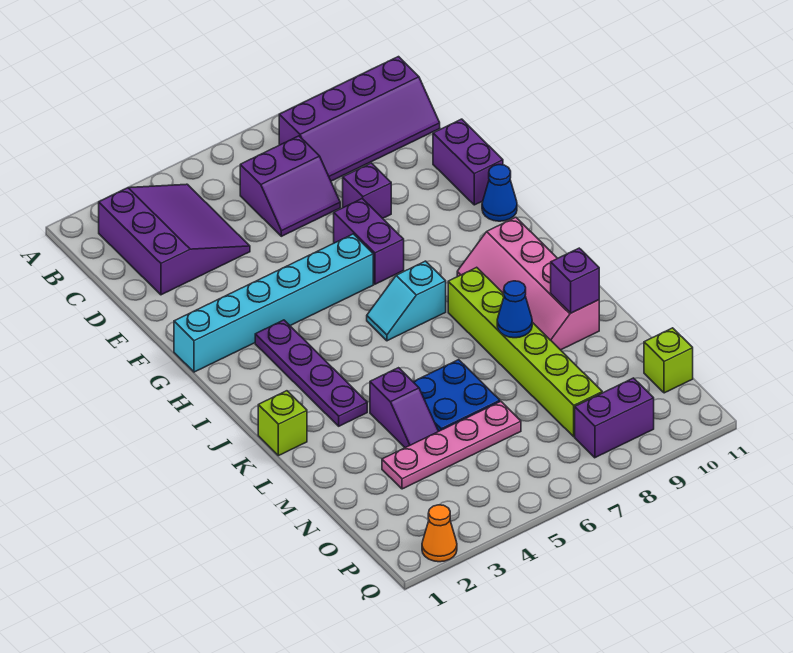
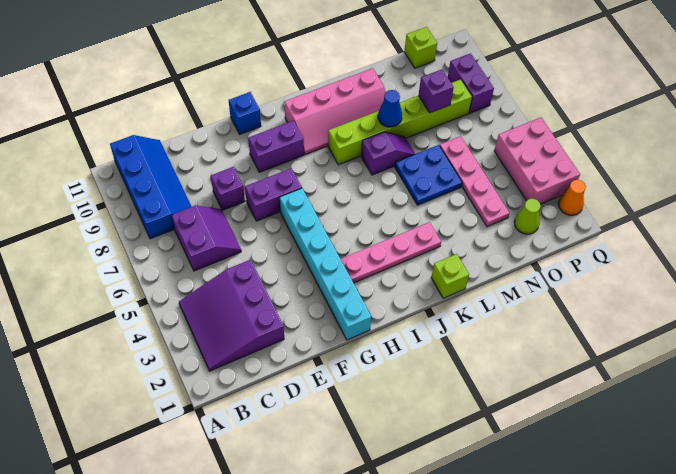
purple slope B2:D4 level 1 top 2 -> purple slope B2:D4 level 1 top D
purple slope B8:C11 level 1 top B -> blue slope B8:C11 level 1 top B
purple brick E11:F11 level 1 -> purple brick G9:H9 level 1
blue cone G11 level 1 -> blue brick G11 level 1
purple plate H3:K3 level 1 -> pink plate H3:K3 level 1
cyan slope I6:I7 level 1 top 7 -> none
purple slope L4:M4 level 1 top L -> purple slope K7:L7 level 1 top K
purple brick L10 level 2 -> purple brick N8 level 2
none -> lime cone O2 level 1
none -> pink brick P3:Q5 level 1

